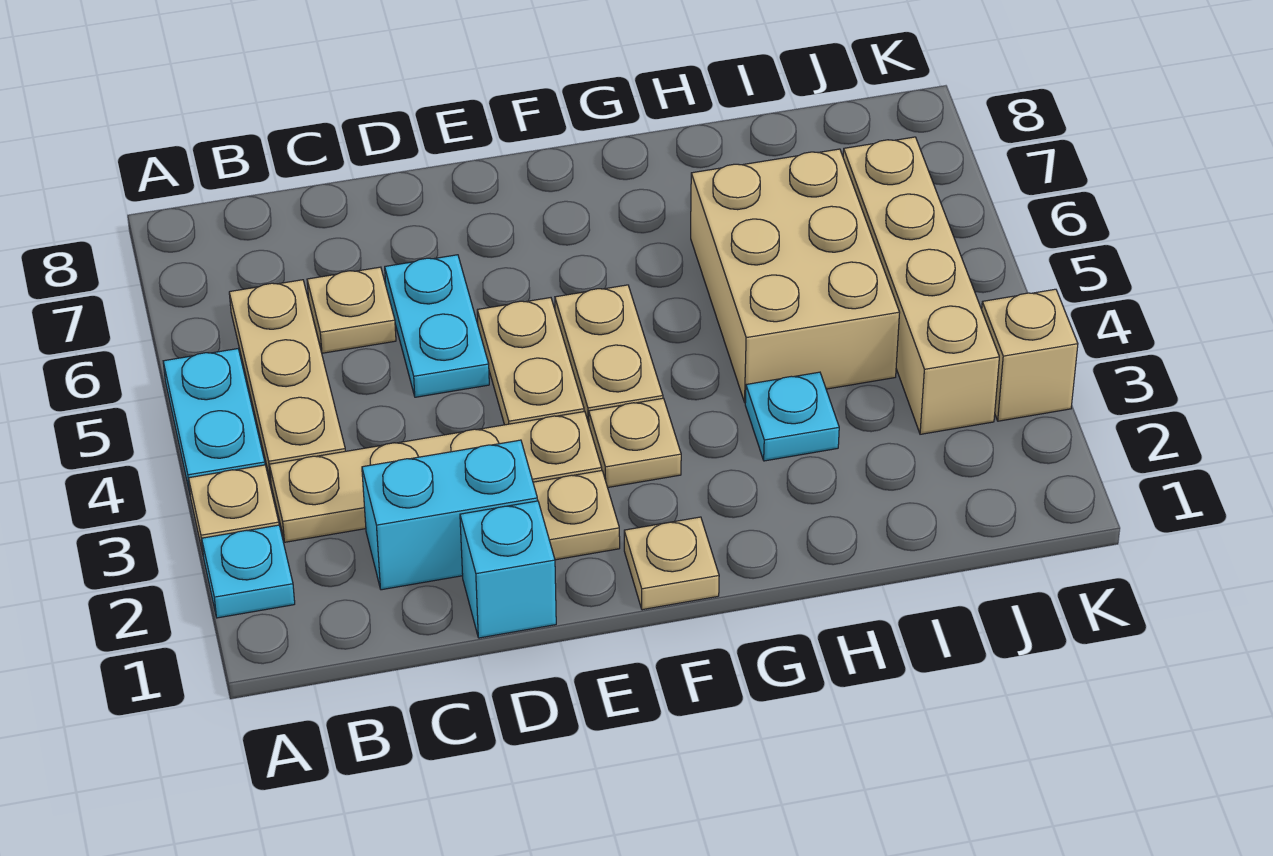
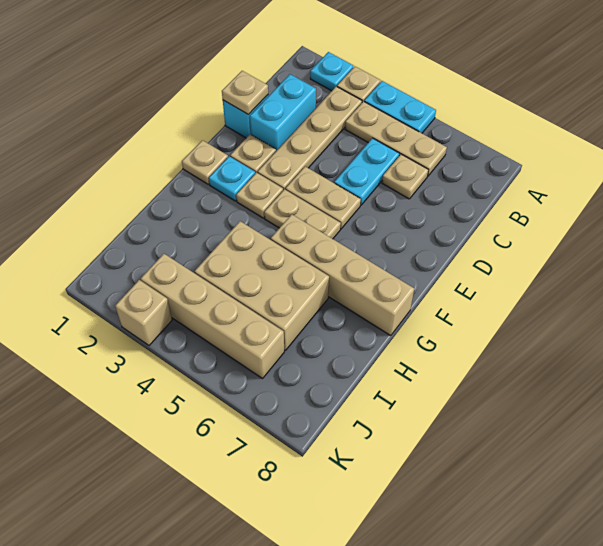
none -> tan plate D1 level 2
cyan plate D5:D6 level 1 -> cyan plate C5:D5 level 1
none -> tan brick G5:G8 level 1
cyan plate H3 level 1 -> cyan plate F2 level 1

